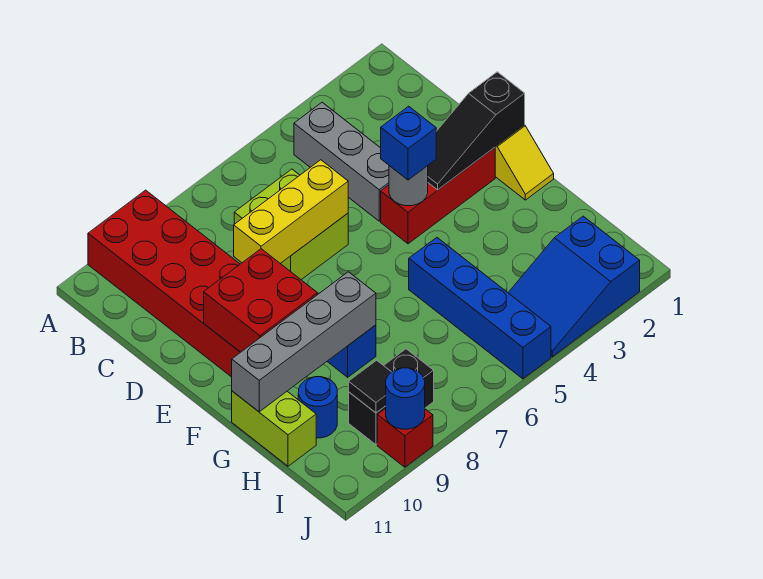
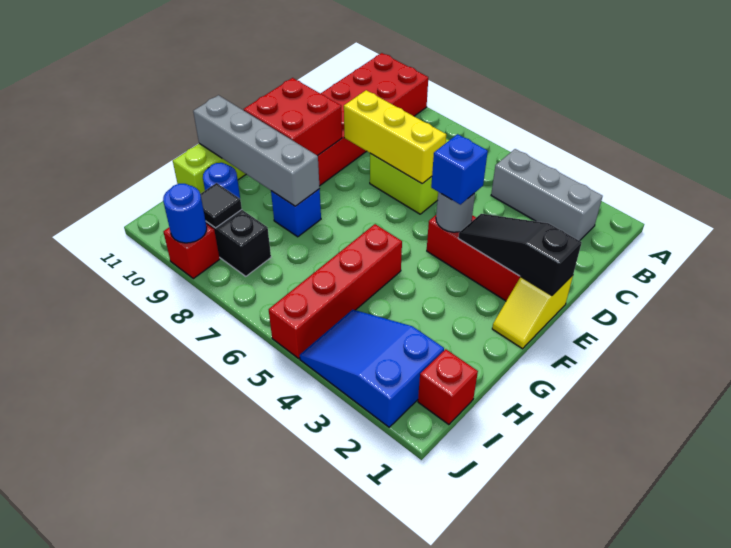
grey brick B4:D4 level 1 -> grey brick B2:B4 level 1
blue brick G5:J5 level 1 -> red brick G5:J5 level 1
none -> red brick I1 level 1

